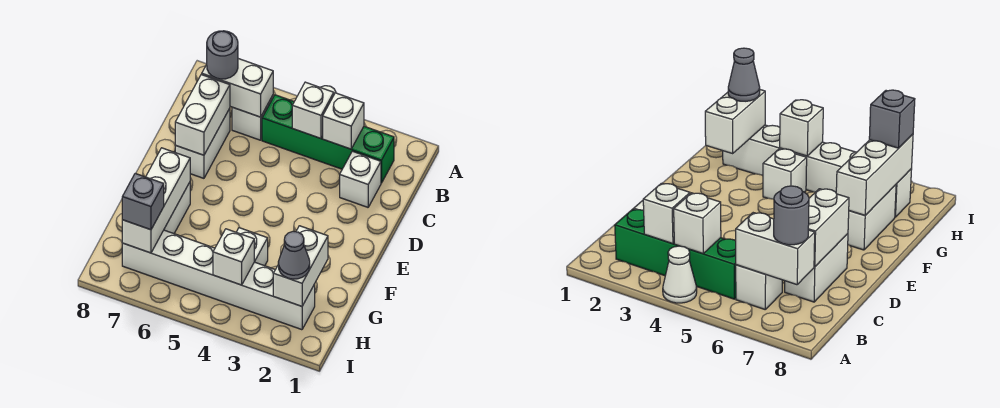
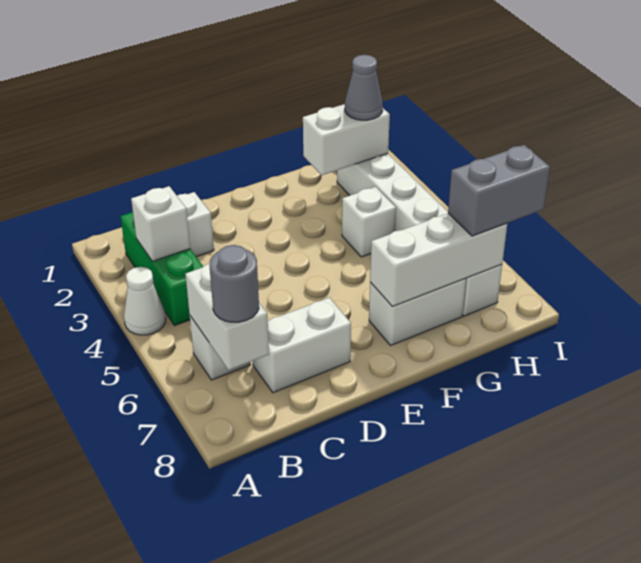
green brick B2:B5 level 1 -> green brick B2:B4 level 1
white brick B4 level 2 -> none
white brick C7:D7 level 2 -> none
white brick H4 level 2 -> none
grey brick H7 level 3 -> grey brick H7:I7 level 3

